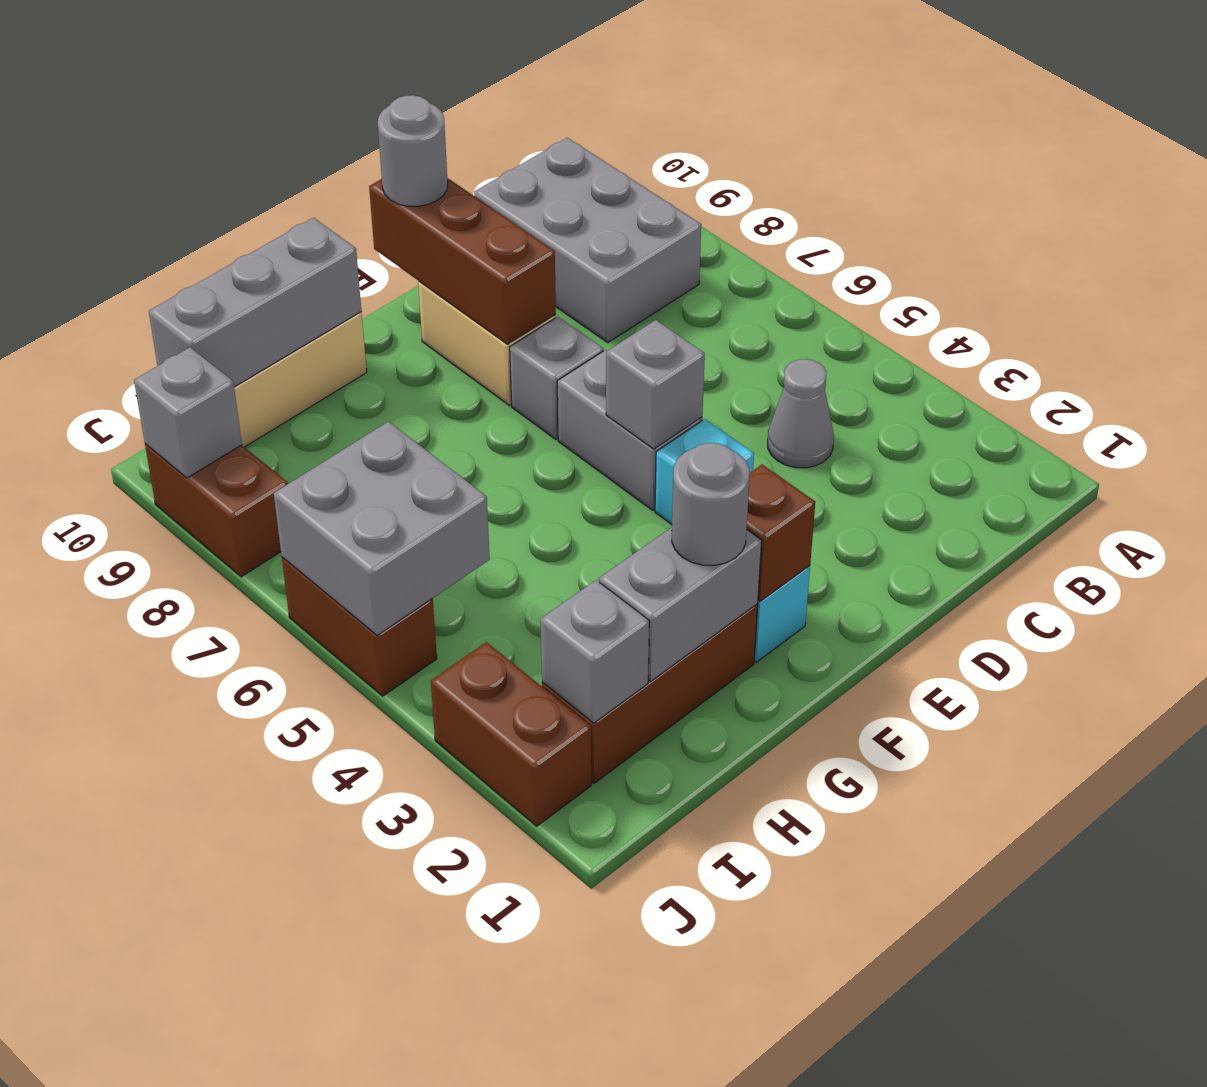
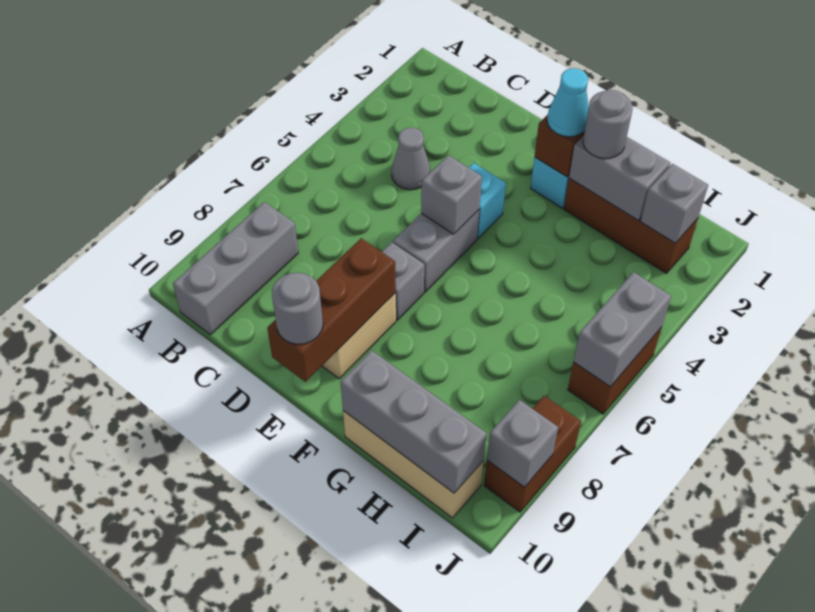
grey brick B8:C10 level 1 -> grey brick B8:B10 level 1
none -> cyan cone F2 level 3
grey brick I5:J6 level 2 -> grey brick J5:J6 level 2
brown brick J2:J3 level 1 -> none

